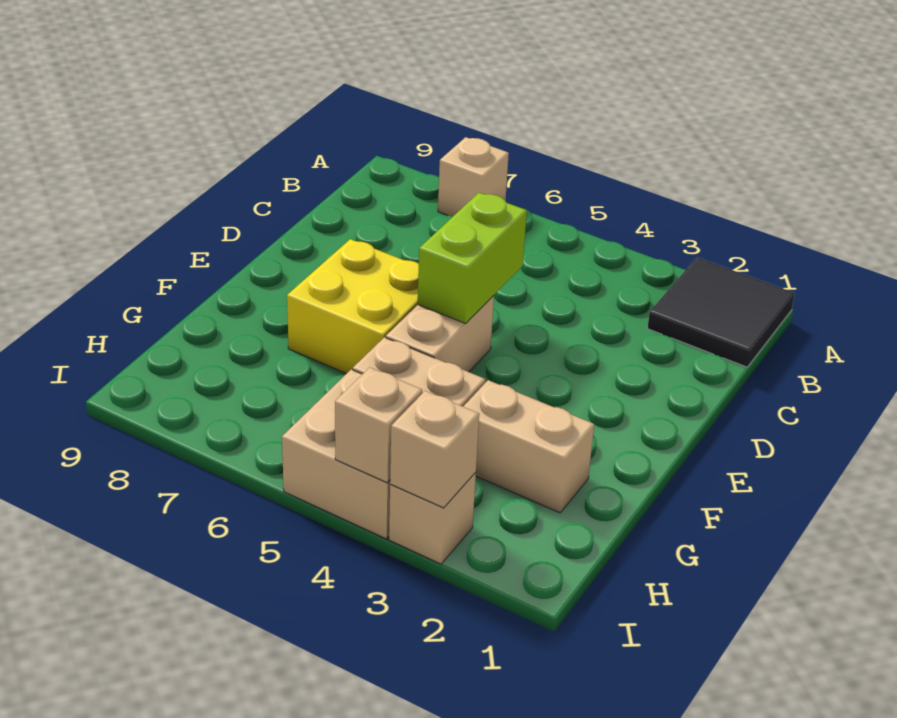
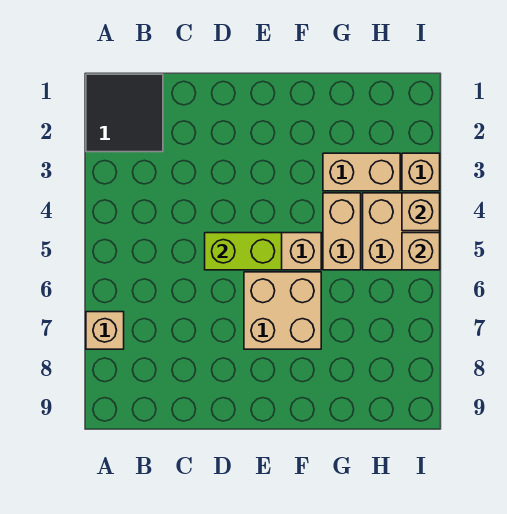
yellow brick E6:F7 level 1 -> tan brick E6:F7 level 1
tan brick G2:G3 level 1 -> tan brick G3:H3 level 1
tan brick I3 level 2 -> tan brick I5 level 2

